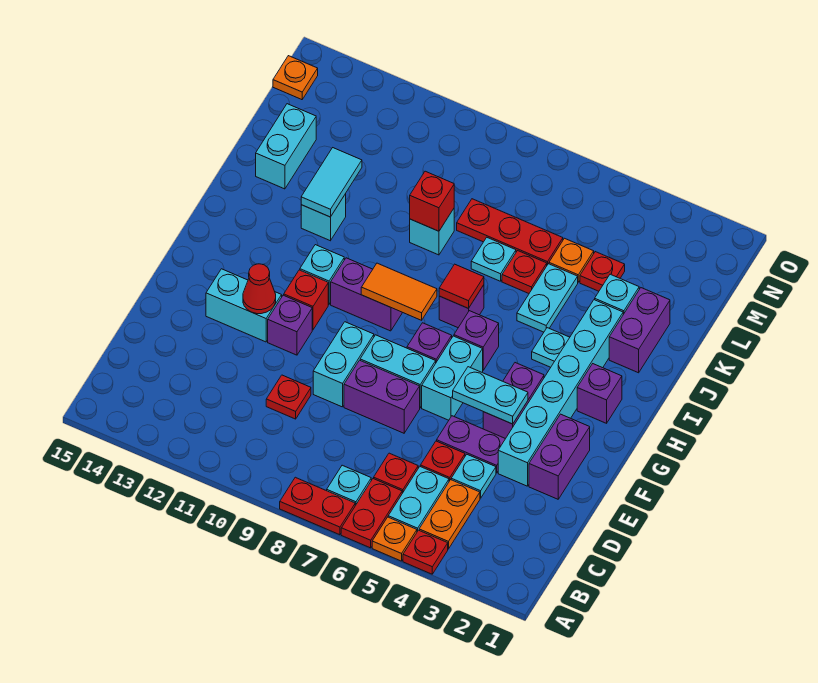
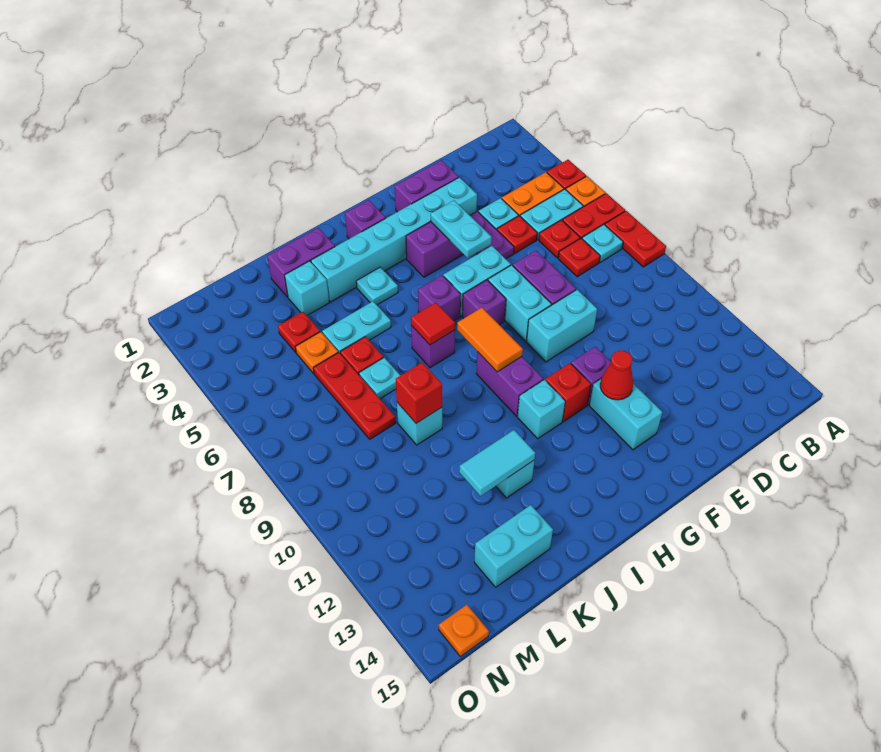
red plate D10 level 1 -> red plate C7 level 1

